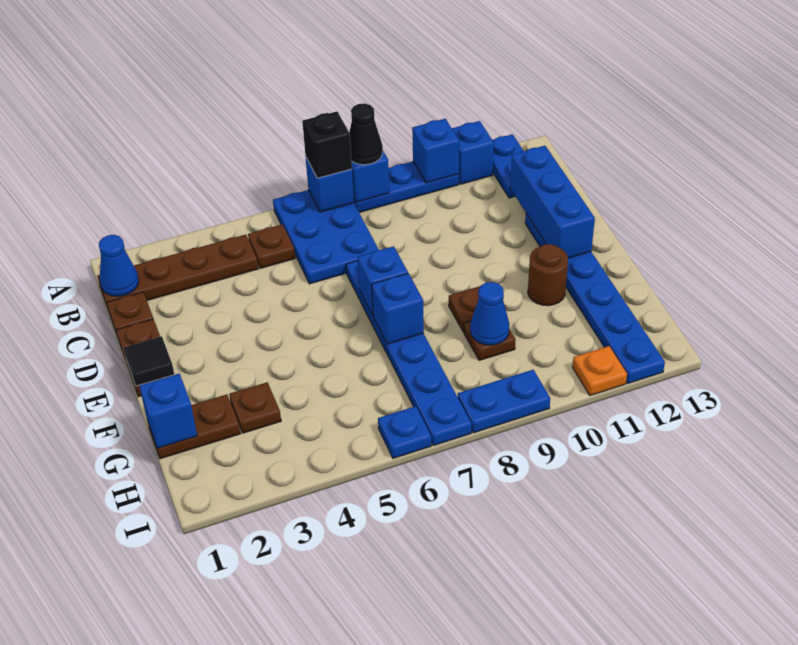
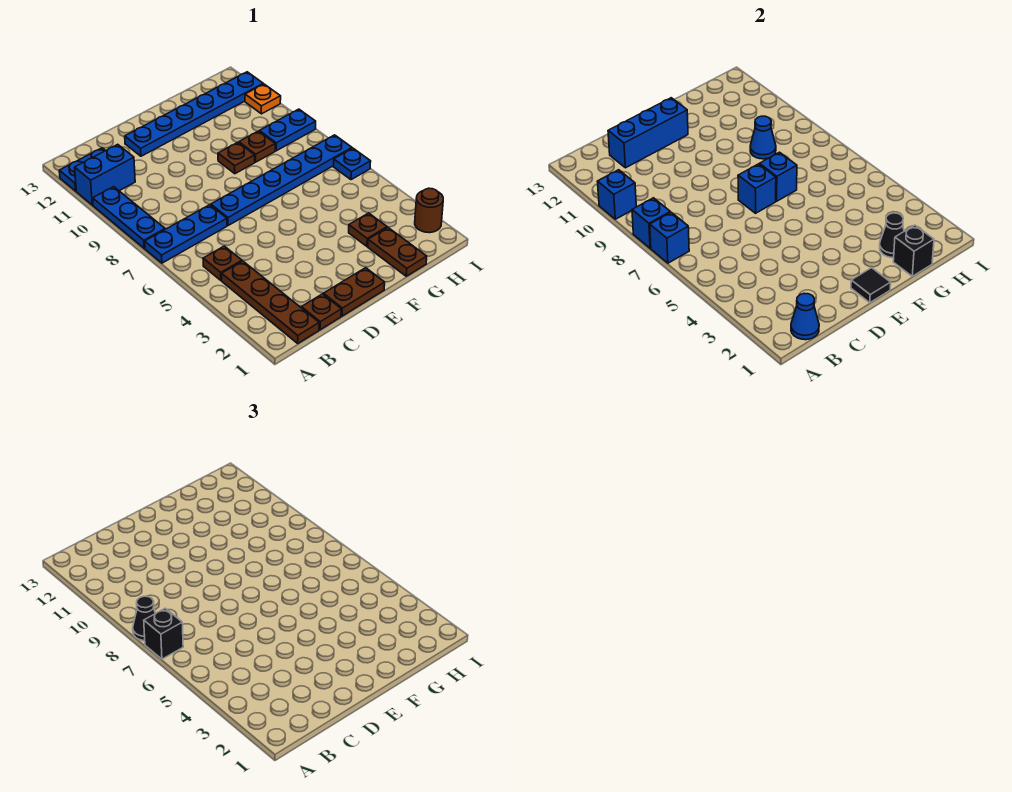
blue plate A6:C7 level 1 -> blue plate A7:C7 level 1
blue brick A11 level 1 -> blue brick A11:B11 level 1
brown round brick F11 level 1 -> brown round brick I2 level 1
blue brick G1 level 2 -> black brick G1 level 2
none -> black cone G2 level 2
blue plate I8:I9 level 1 -> blue plate H9:I9 level 1

